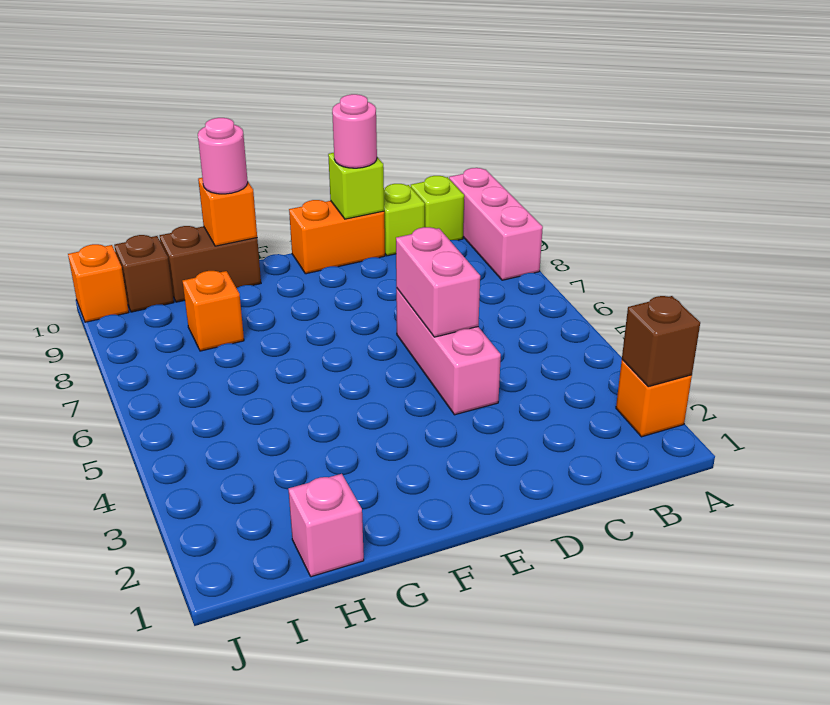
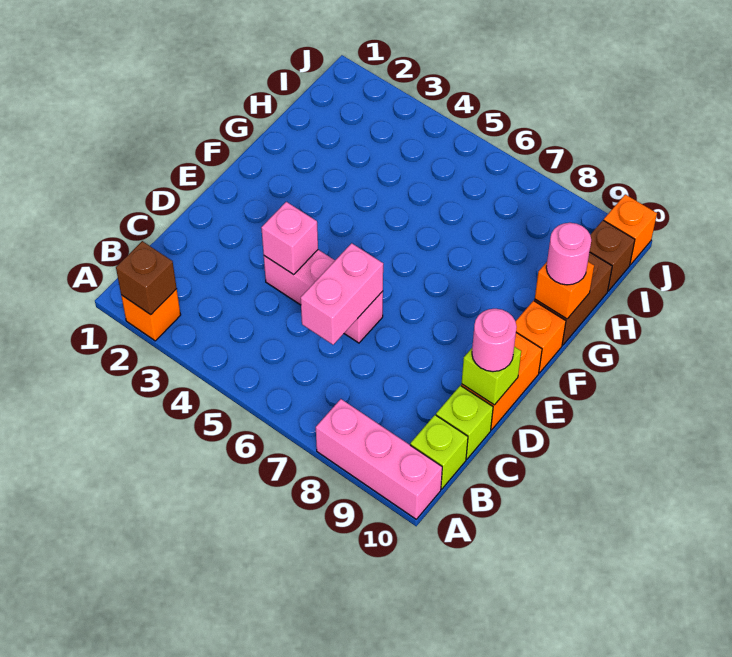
pink brick D5:D6 level 2 -> pink brick C6:D6 level 2
pink brick H1 level 1 -> pink brick D4 level 2
orange brick H8 level 1 -> orange brick F10 level 1

